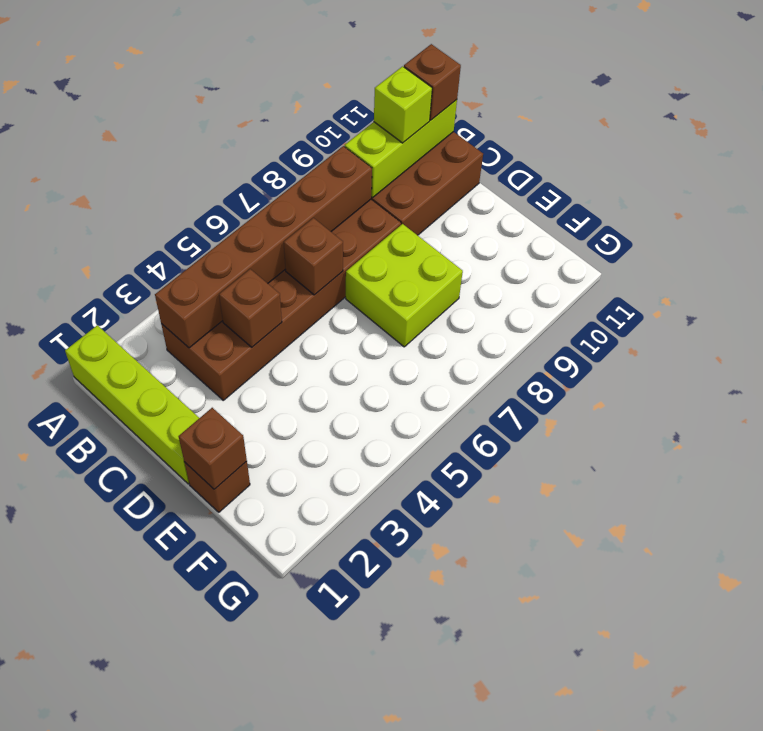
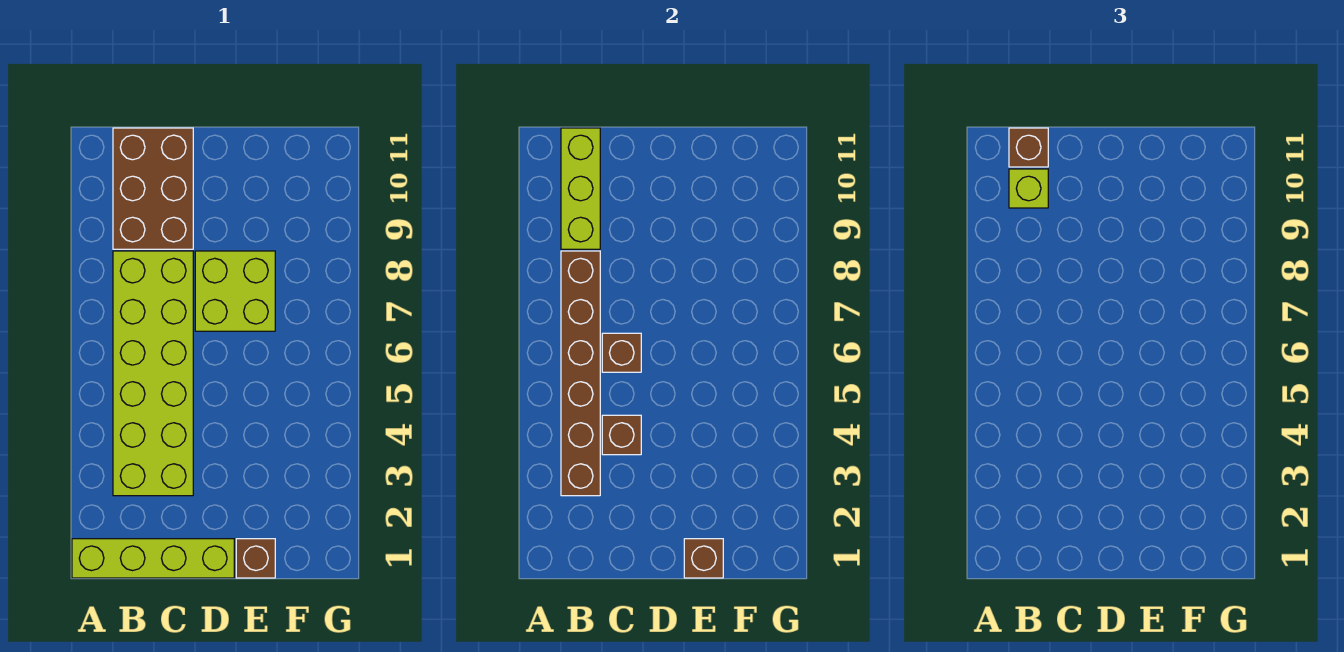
brown brick B3:C8 level 1 -> lime brick B3:C8 level 1

